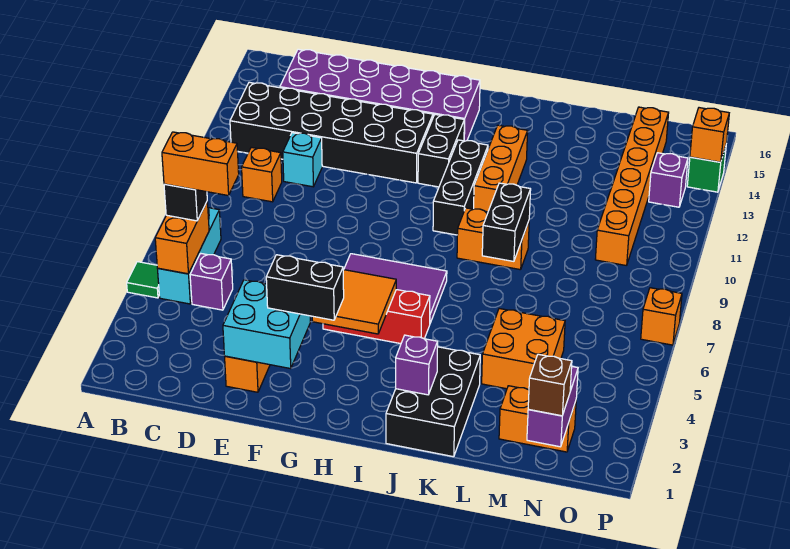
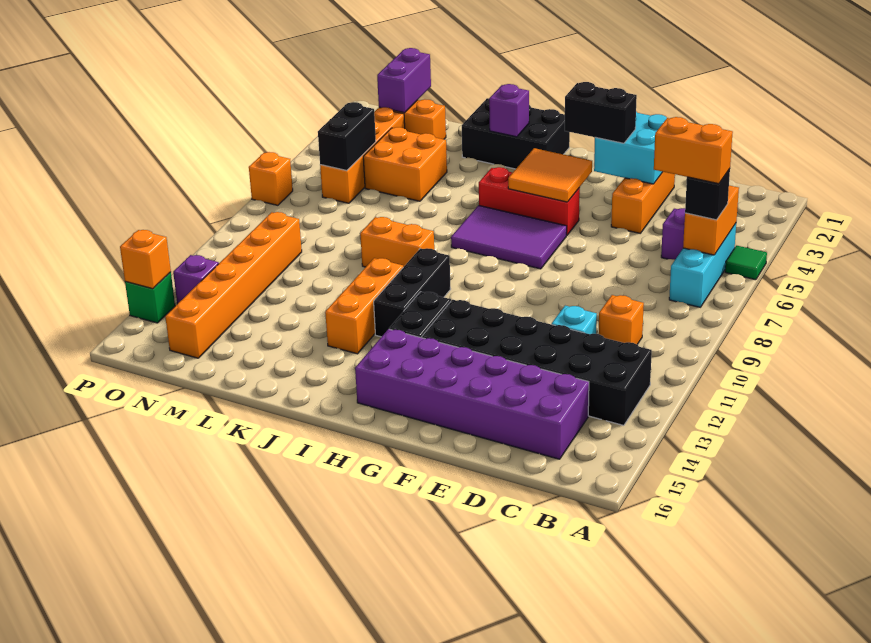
black brick J1:K3 level 1 -> black brick I1:K2 level 1
black brick K8:K9 level 2 -> black brick N5:N6 level 2
brown brick N1 level 3 -> none
none -> orange brick N3:N6 level 1

